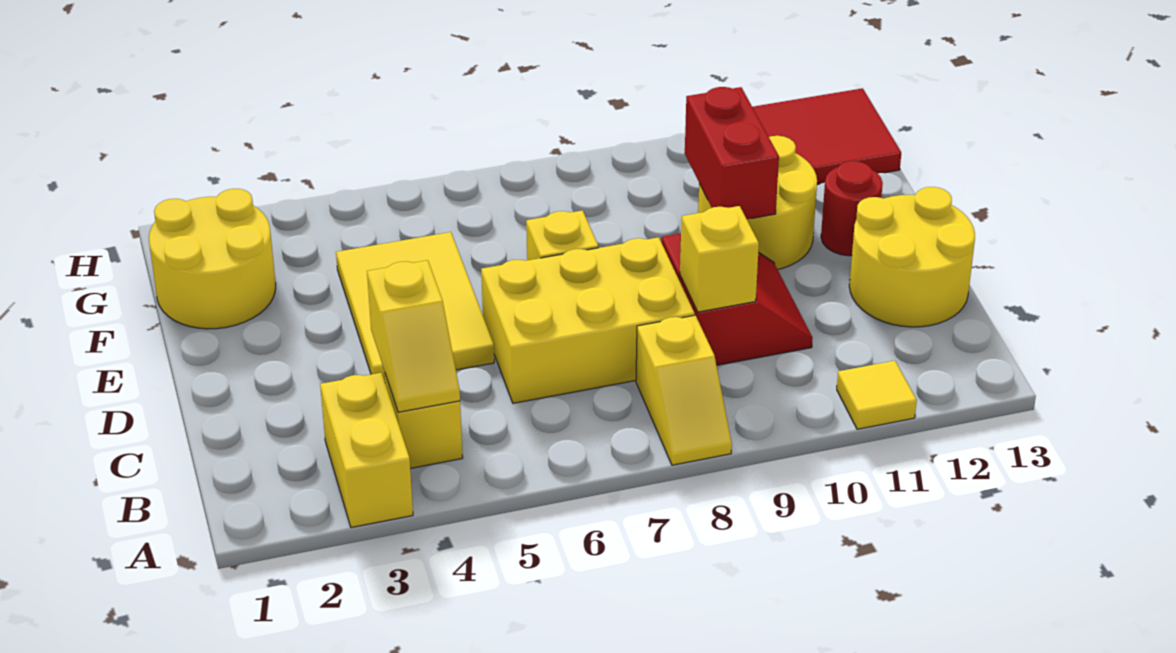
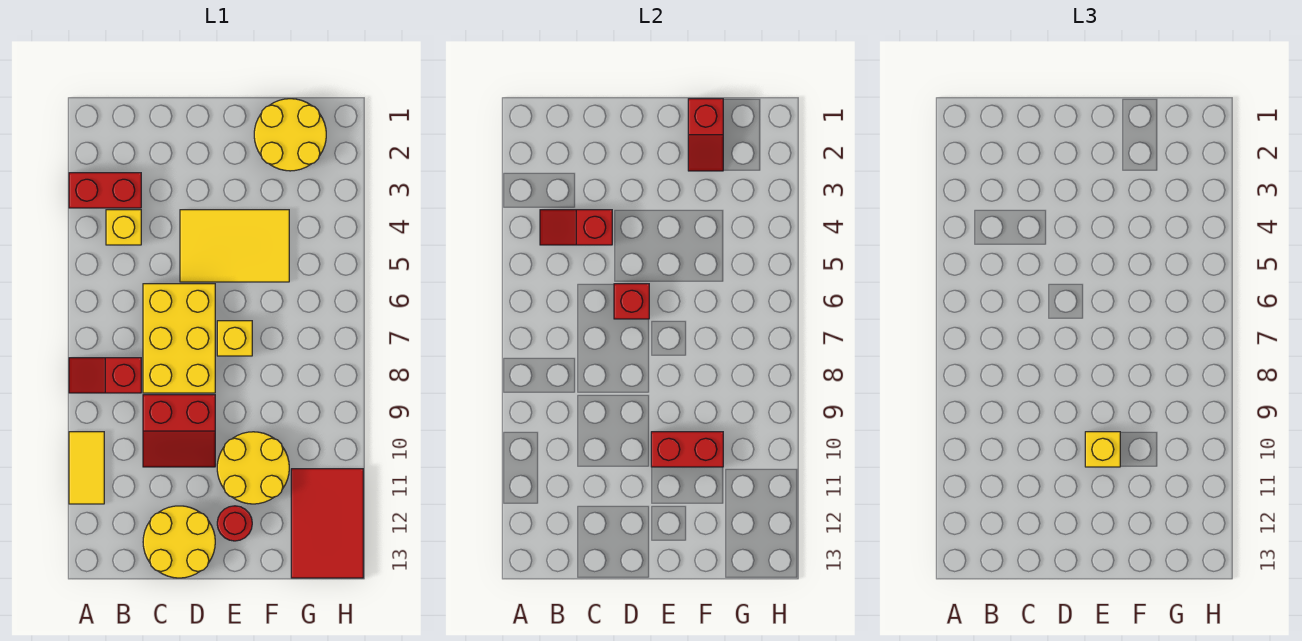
yellow brick A3:B3 level 1 -> red brick A3:B3 level 1
yellow slope A8:B8 level 1 top B -> red slope A8:B8 level 1 top B
yellow tile A11 level 1 -> yellow tile A10:A11 level 1
yellow slope B4:C4 level 2 top C -> red slope B4:C4 level 2 top C
yellow brick C9 level 2 -> yellow brick E10 level 3
none -> red brick D6 level 2
none -> red slope F1:F2 level 2 top 1

